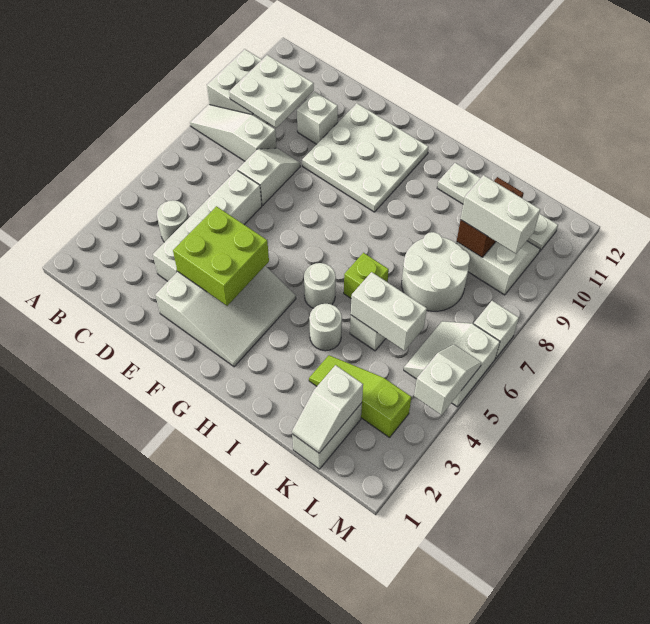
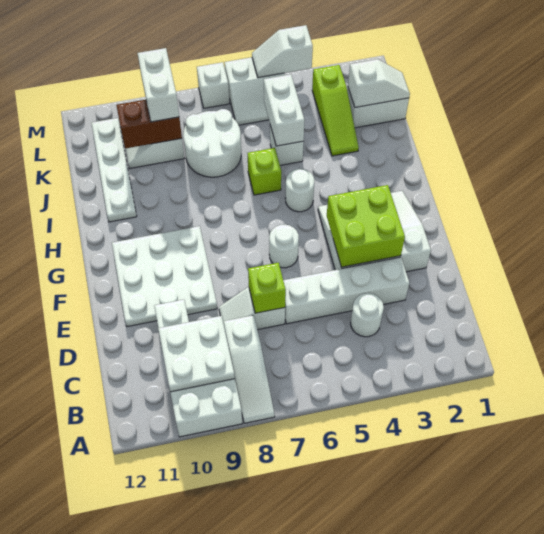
none -> lime brick D7 level 2
white round brick I4 level 1 -> white round brick F6 level 1

